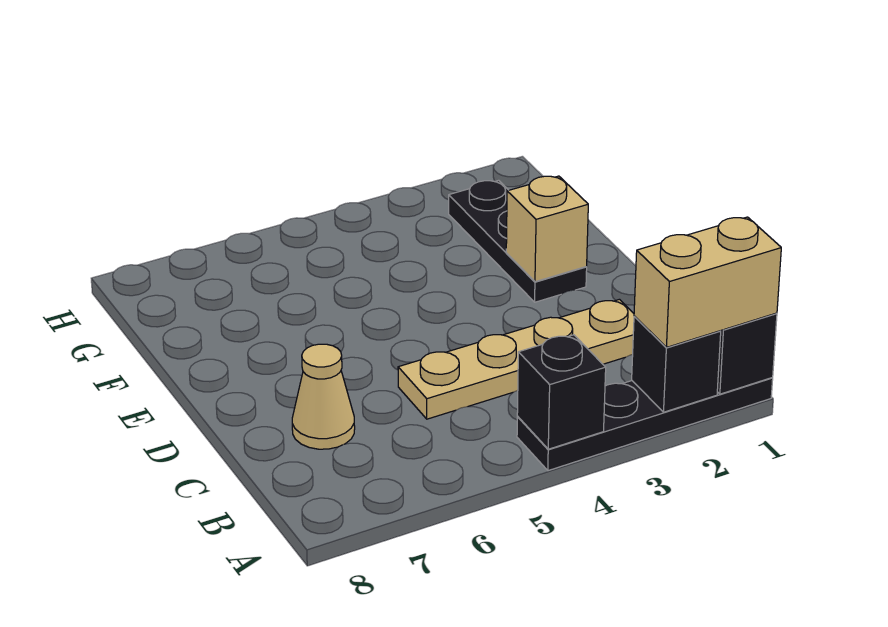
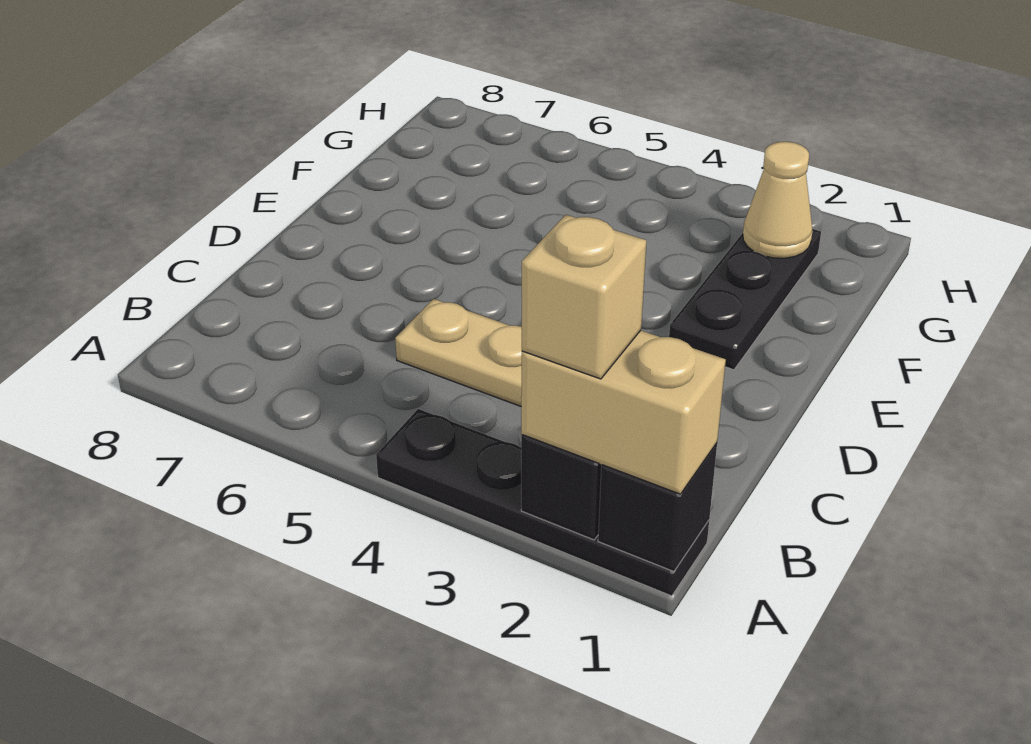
black brick A4 level 2 -> none
tan cone C7 level 1 -> tan cone G2 level 2
tan brick E2 level 2 -> tan brick A2 level 4

